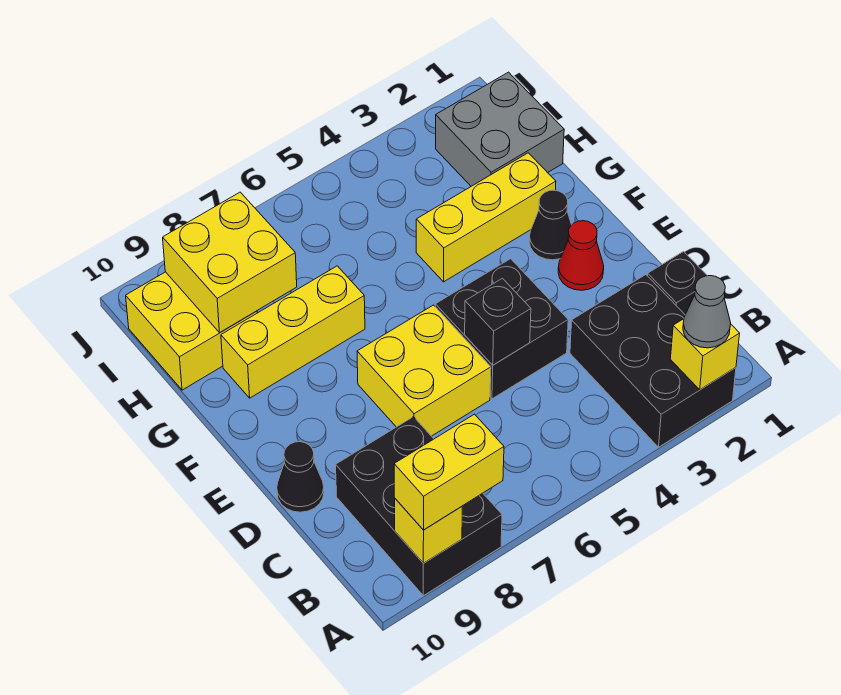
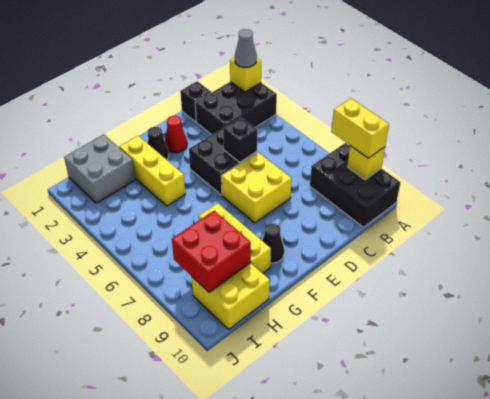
black brick A8:C9 level 1 -> black brick A8:B10 level 1
black cone D10 level 1 -> black cone F9 level 1
yellow brick H8:I9 level 2 -> red brick H8:I9 level 2

